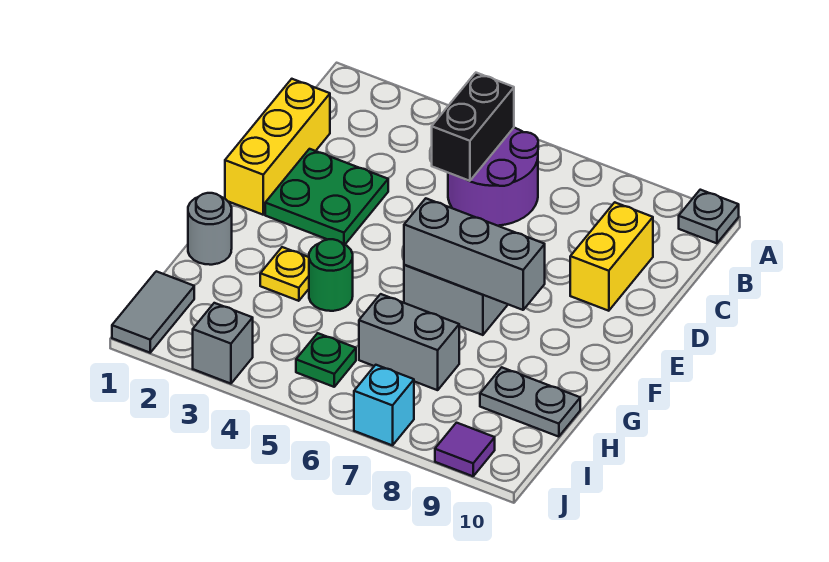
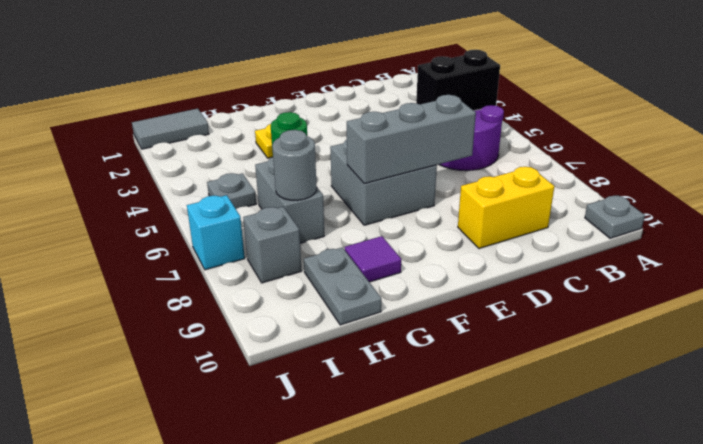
yellow brick C1:E1 level 1 -> none
green plate D2:E3 level 1 -> none
grey brick F6:F8 level 2 -> grey brick D7:F7 level 2
grey round brick G1 level 1 -> grey round brick H7 level 2
green plate I5 level 1 -> grey plate I5 level 1
grey brick J3 level 1 -> grey brick I8 level 1
purple tile J9 level 1 -> purple tile G9 level 1

